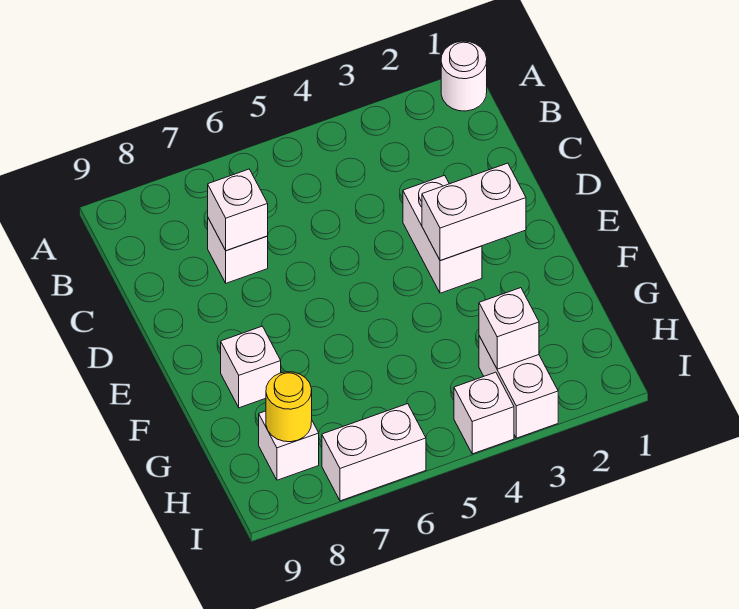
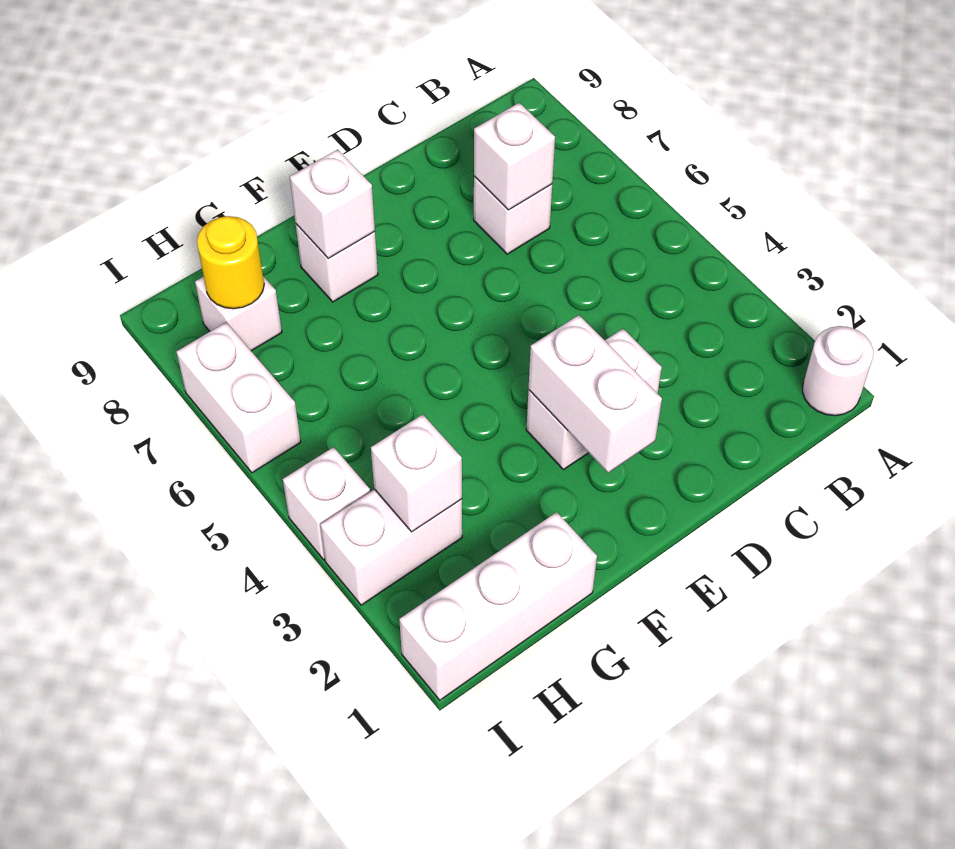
none -> white brick F8 level 2
none -> white brick G1:I1 level 1

